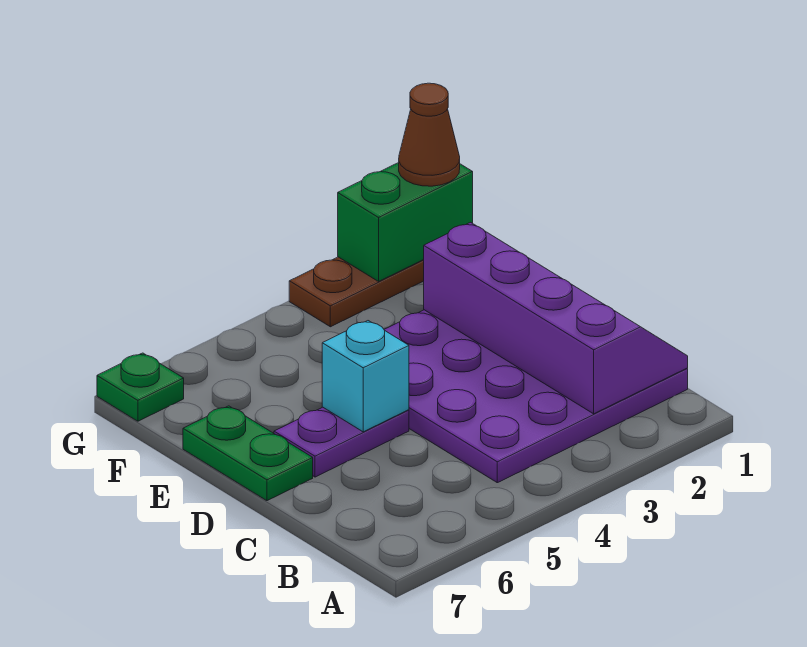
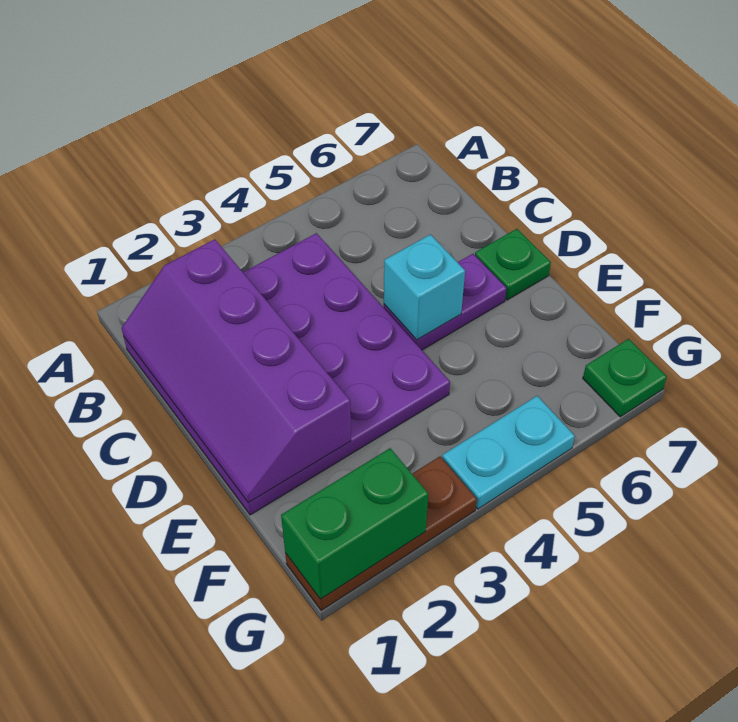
green plate D7:E7 level 1 -> green plate D7 level 1
brown cone G1 level 3 -> none
none -> cyan plate G4:G5 level 1

